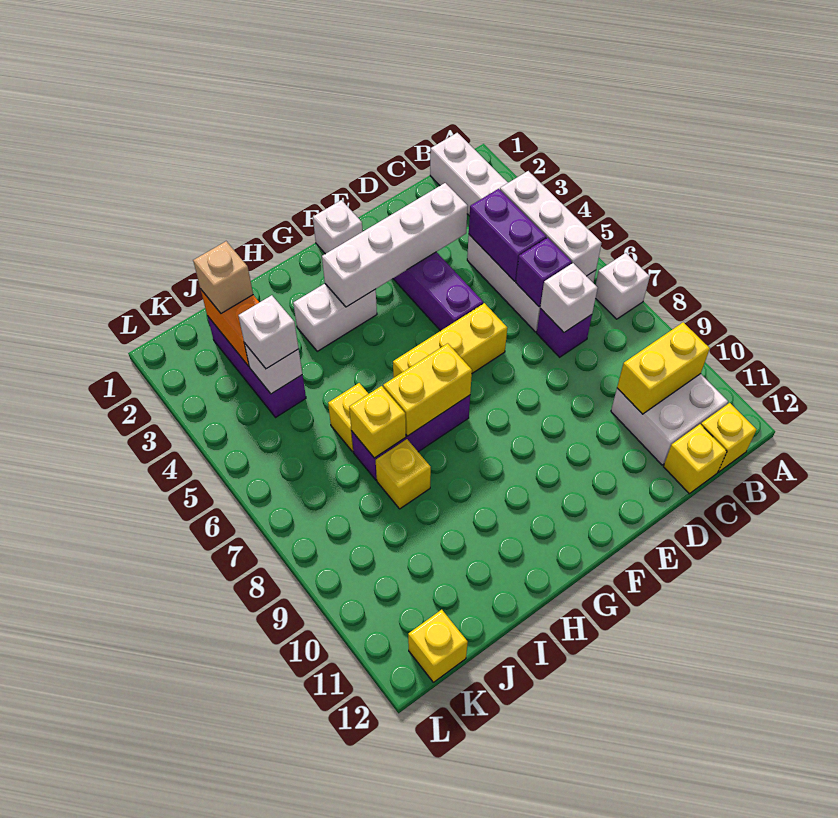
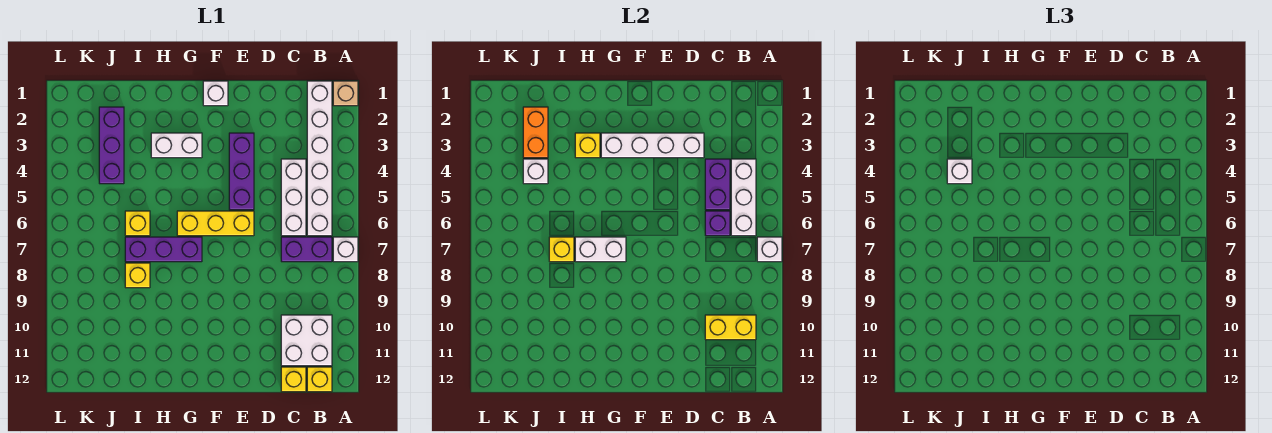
purple brick C7 level 1 -> purple brick B7:C7 level 1
white brick C7 level 2 -> white brick A7 level 2
yellow brick G7:H7 level 2 -> white brick G7:H7 level 2
tan brick J2 level 3 -> tan brick A1 level 1
yellow brick K12 level 1 -> yellow brick H3 level 2

